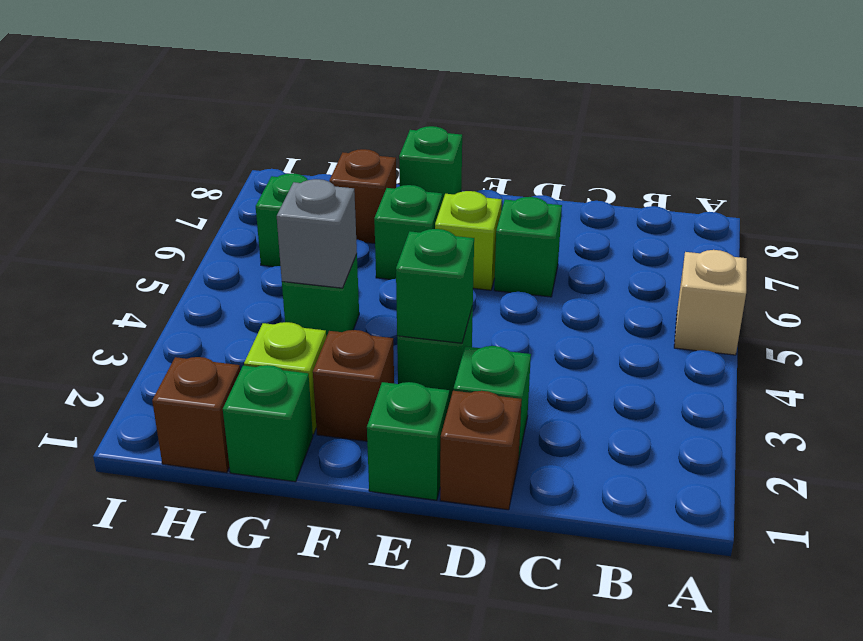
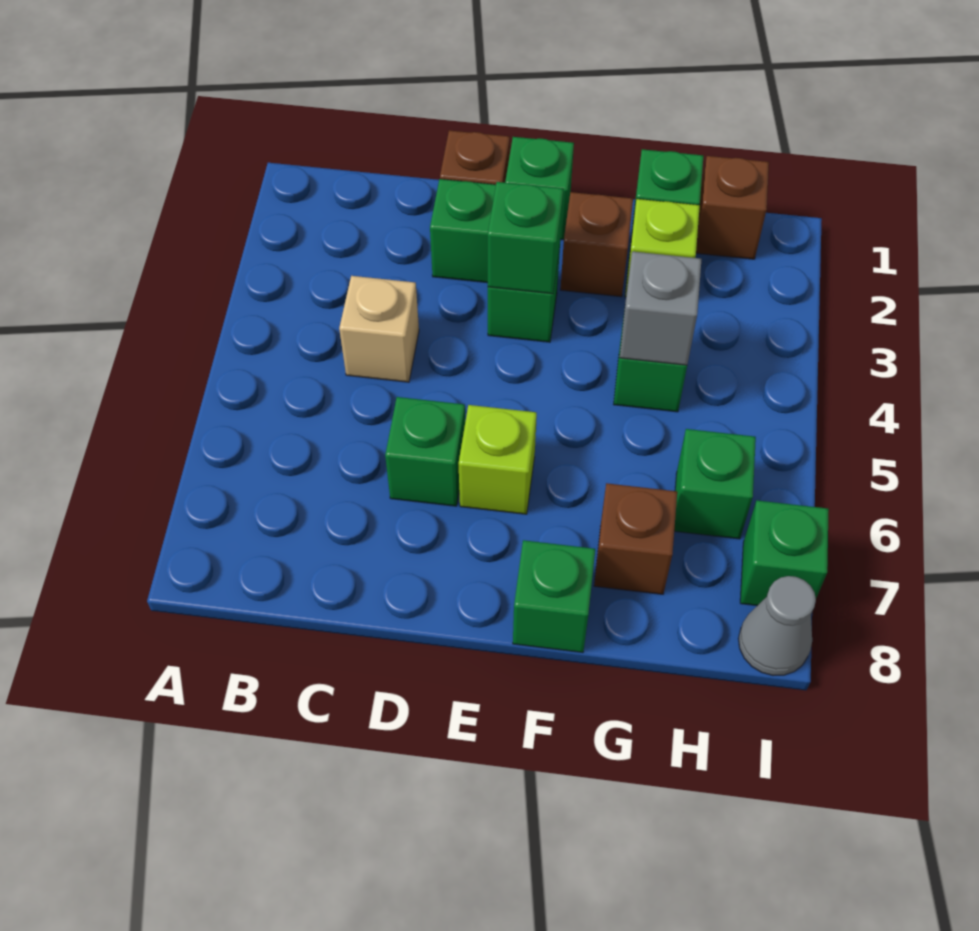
tan brick A5 level 1 -> tan brick C4 level 1
green brick F6 level 1 -> green brick I7 level 1
none -> grey cone I8 level 1

